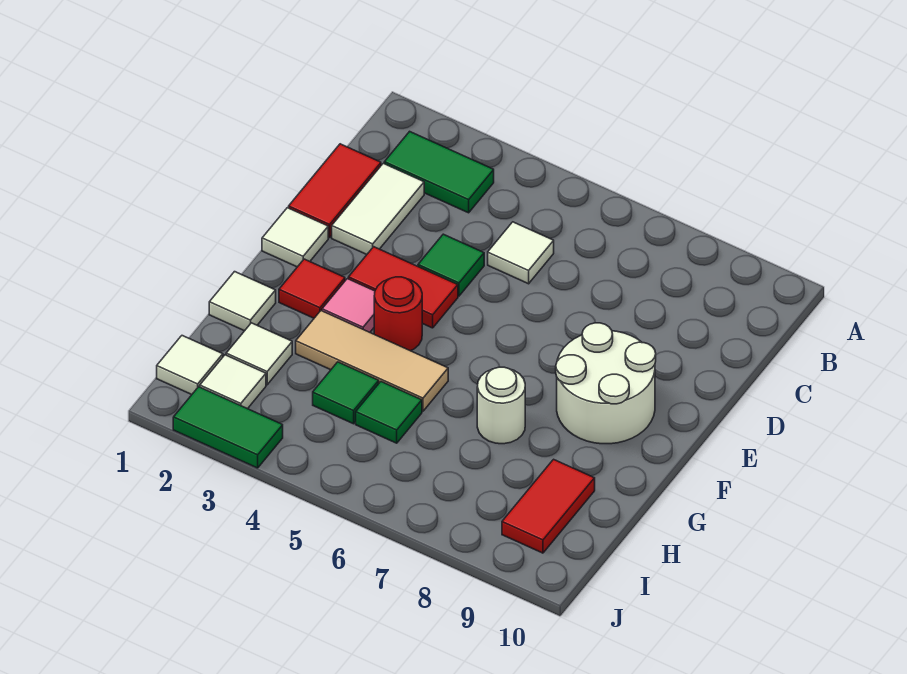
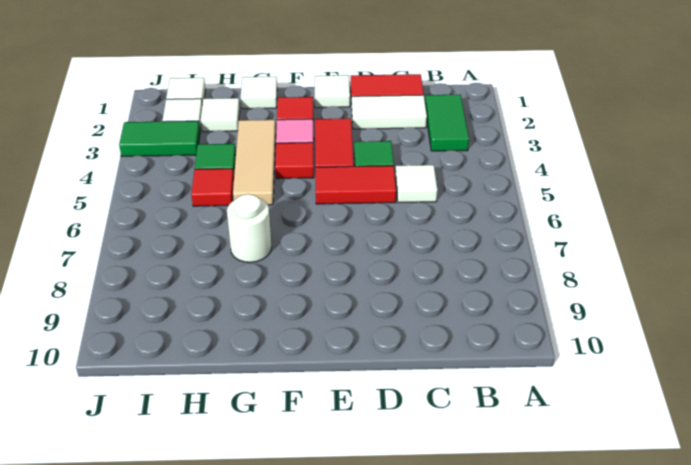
white round brick E8:F9 level 1 -> none
red round brick F4 level 1 -> red tile F4 level 1
green tile H5 level 1 -> red tile H5 level 1
red tile H9:I9 level 1 -> red tile D5:E5 level 1
green tile J2:J3 level 1 -> green tile I3:J3 level 1

